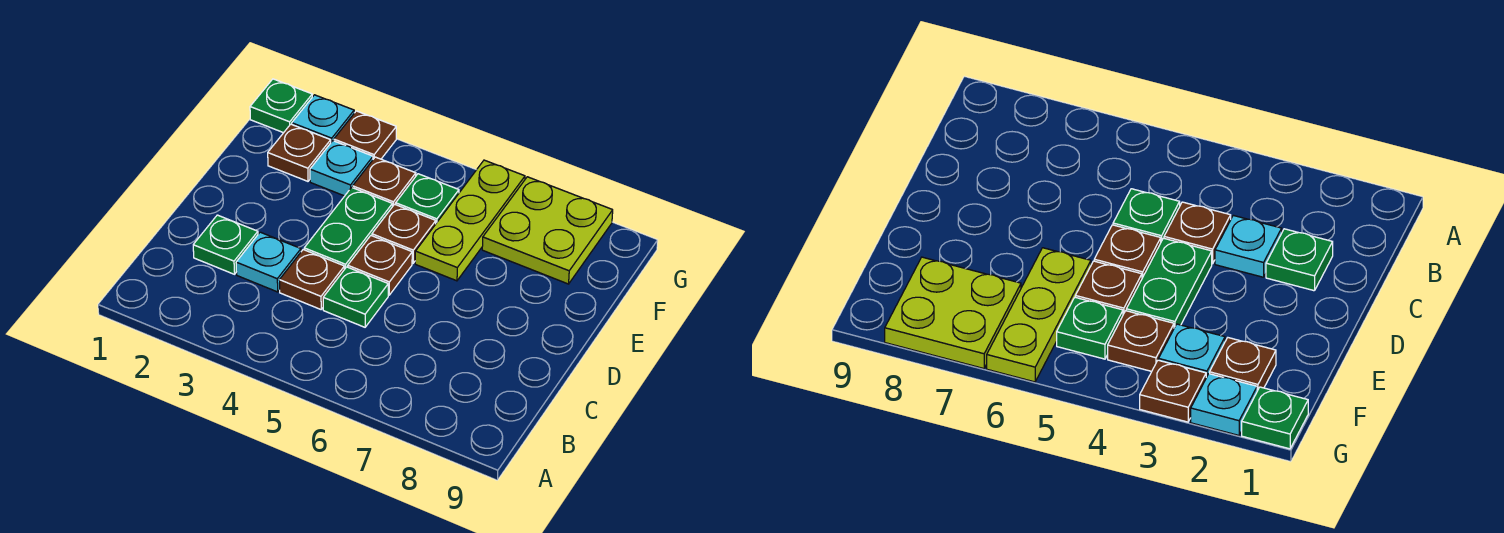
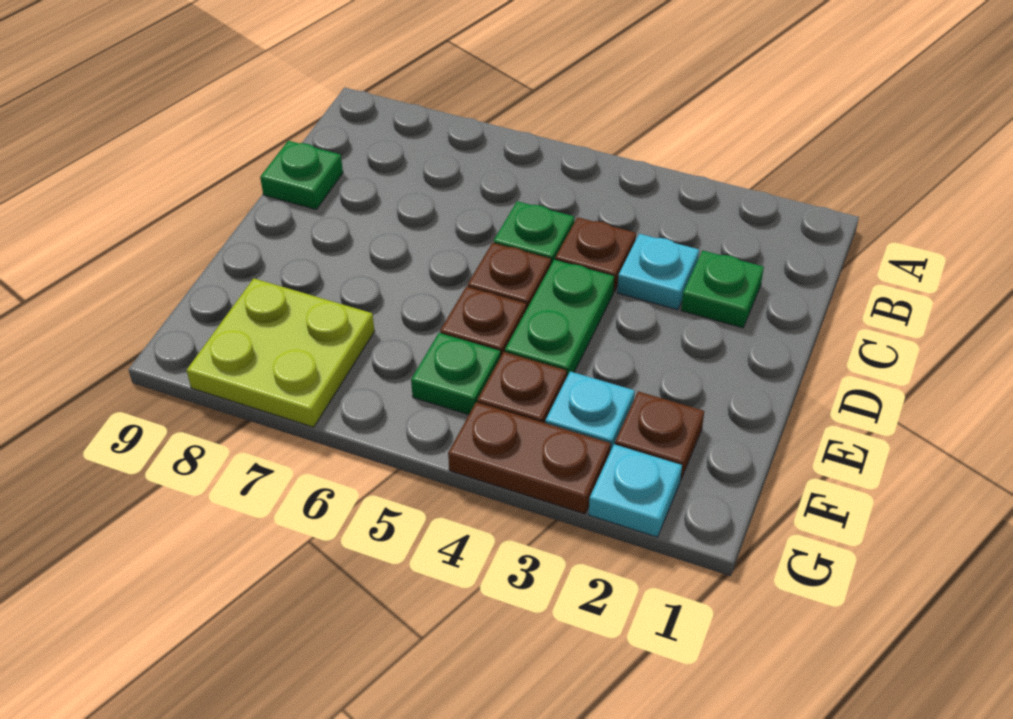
lime plate E6:G6 level 1 -> none
green plate G1 level 1 -> green plate C9 level 1
brown plate G3 level 1 -> brown plate G3:G4 level 1

